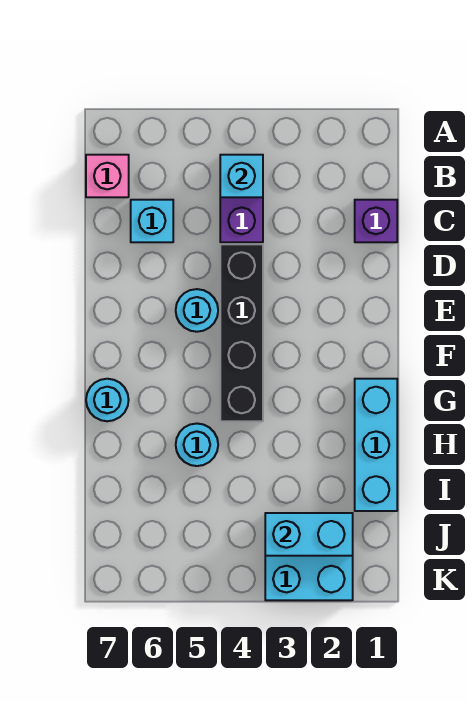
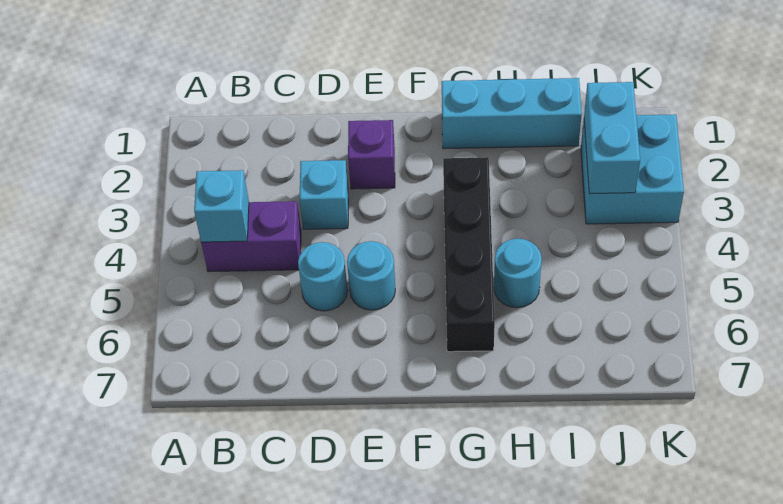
pink brick B7 level 1 -> none
purple brick C1 level 1 -> purple brick E2 level 1
cyan brick C6 level 1 -> cyan brick D3 level 1
black brick D4:G4 level 1 -> black brick G3:G6 level 1
cyan round brick G7 level 1 -> cyan round brick D5 level 1

